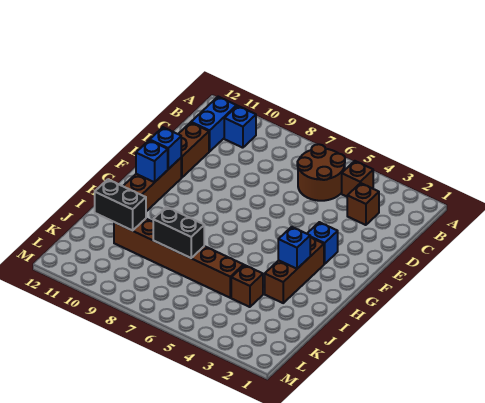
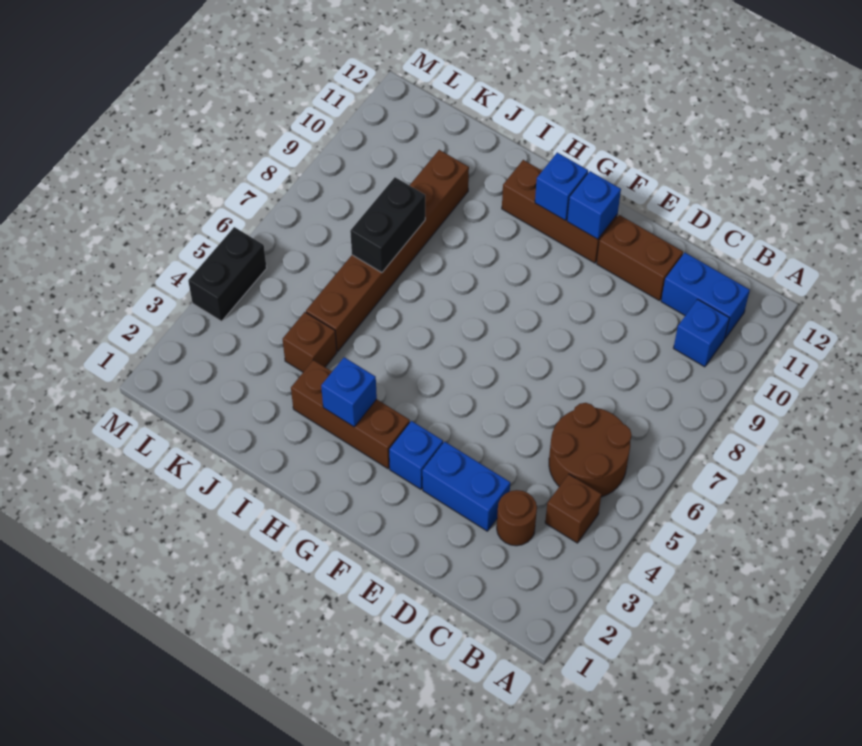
brown brick C3 level 1 -> brown round brick C3 level 1
none -> blue brick D3:E3 level 1
black brick J10:J11 level 2 -> black brick M4:M5 level 1

